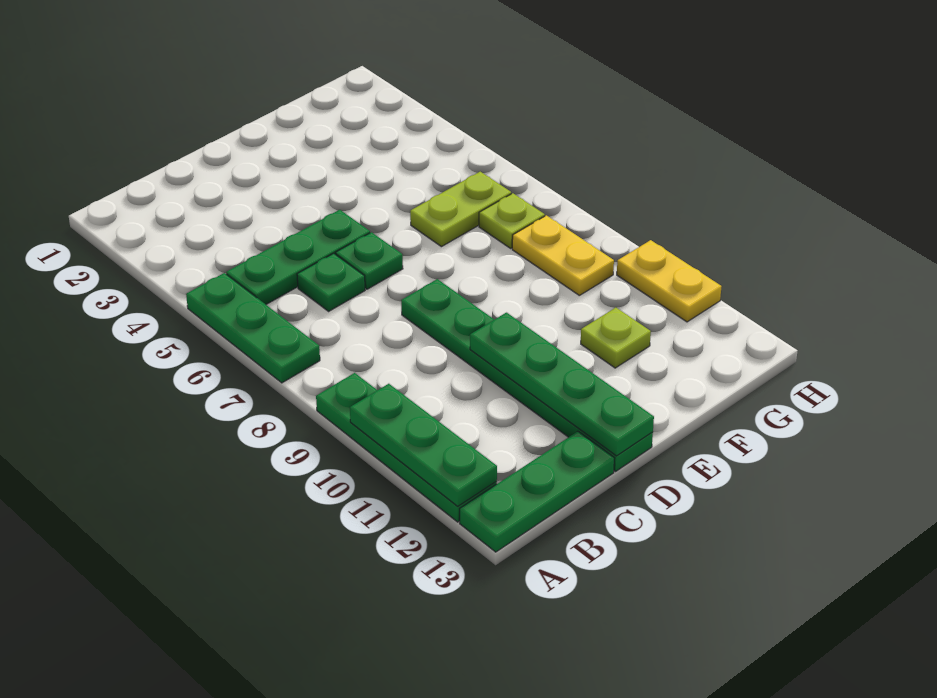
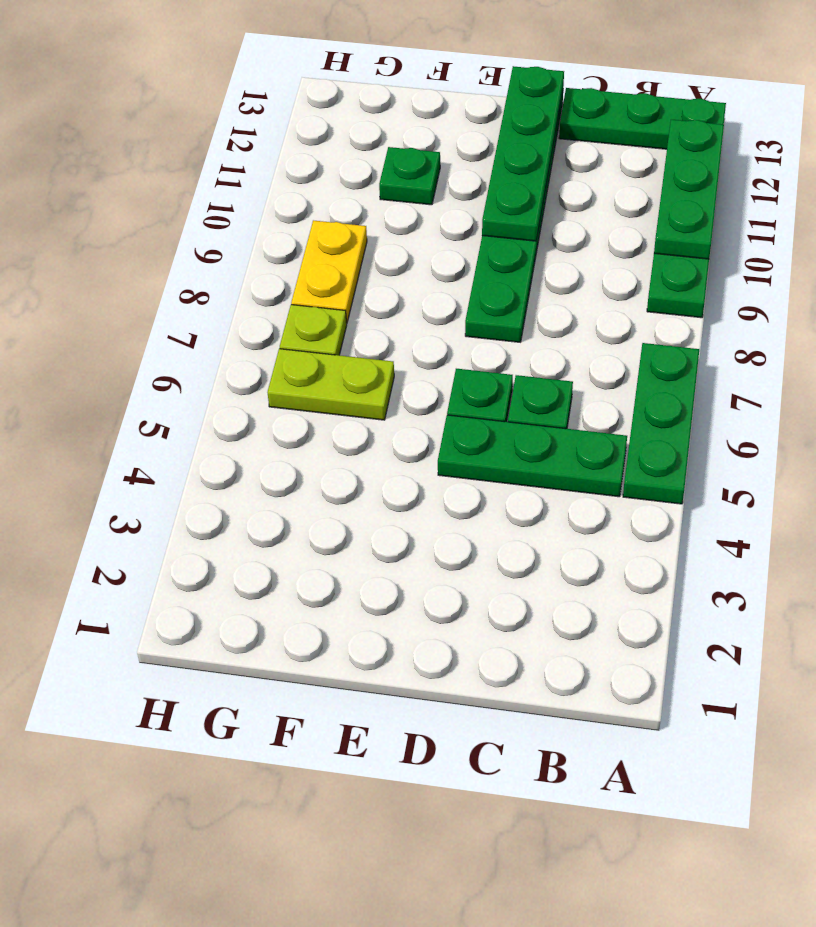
lime plate F11 level 1 -> green plate F11 level 1
yellow plate H10:H11 level 1 -> none

